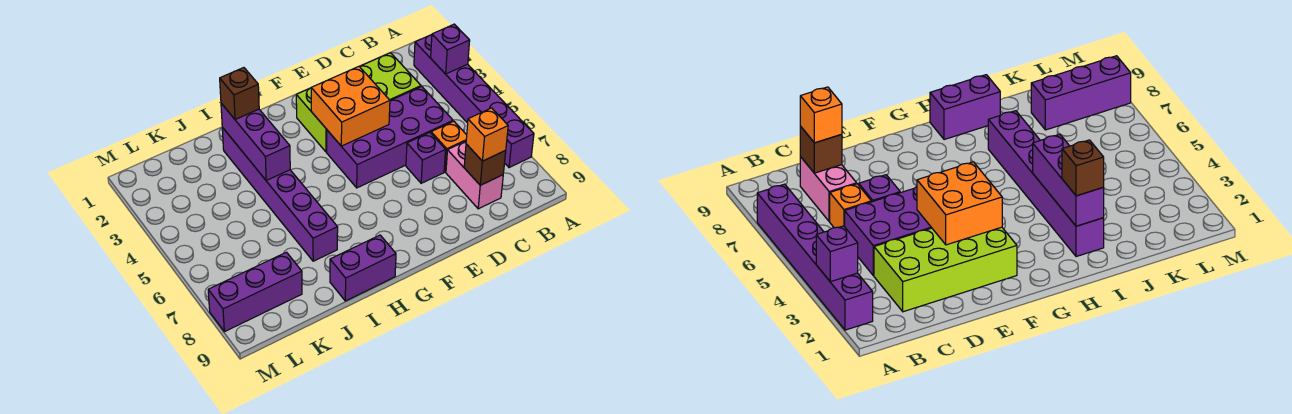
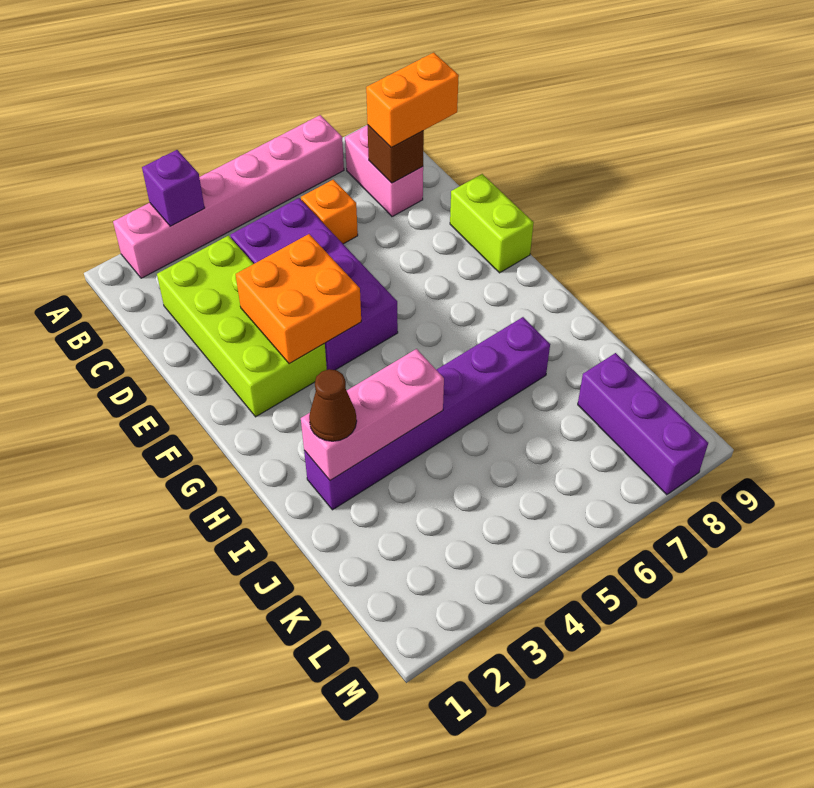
purple brick A2:A7 level 1 -> pink brick A2:A7 level 1
pink brick C7:C8 level 1 -> pink brick B8:C8 level 1
orange brick C8 level 3 -> orange brick C8:C9 level 3
purple brick D6 level 1 -> none
none -> lime brick E9:F9 level 1
purple brick H9:I9 level 1 -> none
purple brick I2:I4 level 2 -> pink brick I2:I4 level 2
brown brick I2 level 3 -> brown cone I2 level 3

